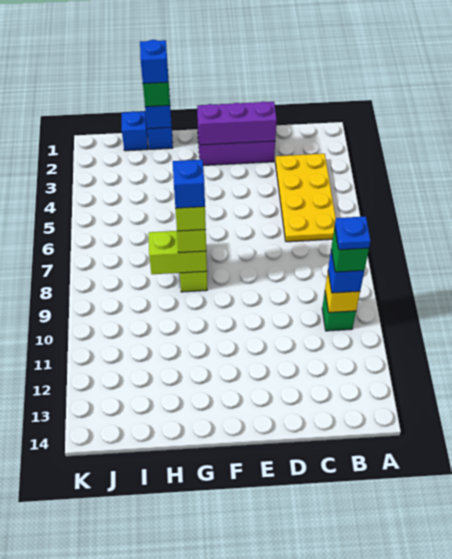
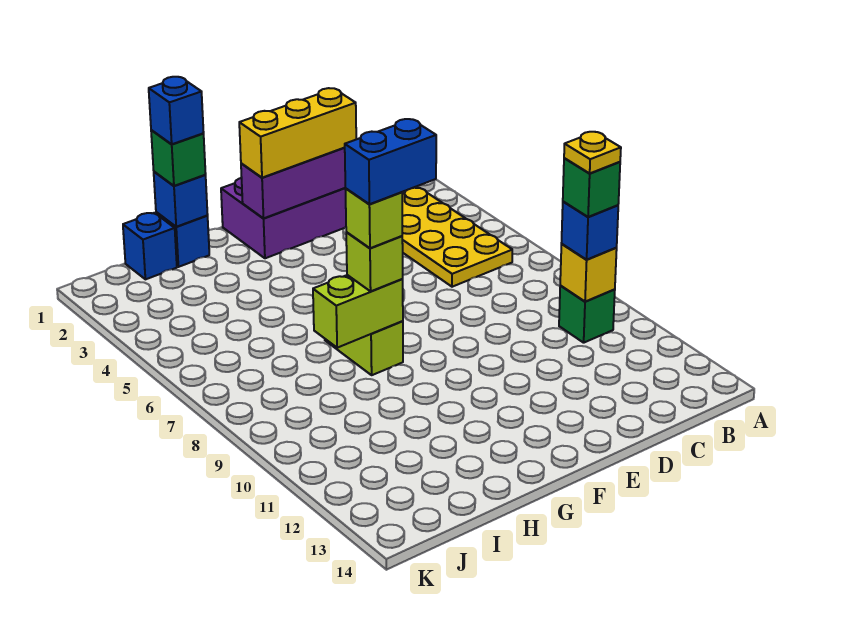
blue plate B10 level 5 -> yellow plate B10 level 5
none -> yellow brick D2:F2 level 3
blue brick G8 level 5 -> blue brick F8:G8 level 5

